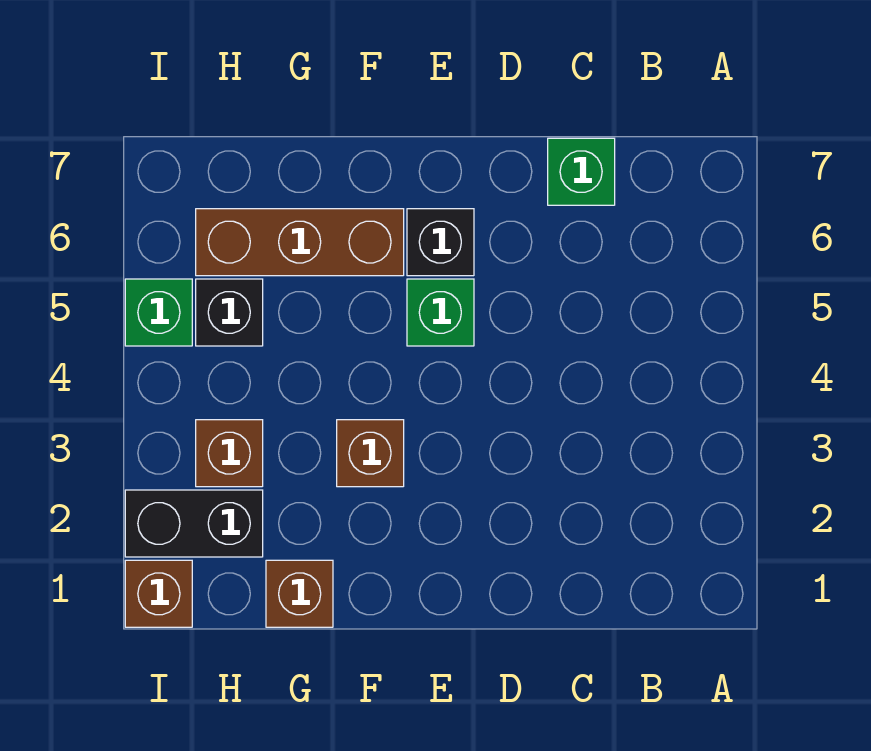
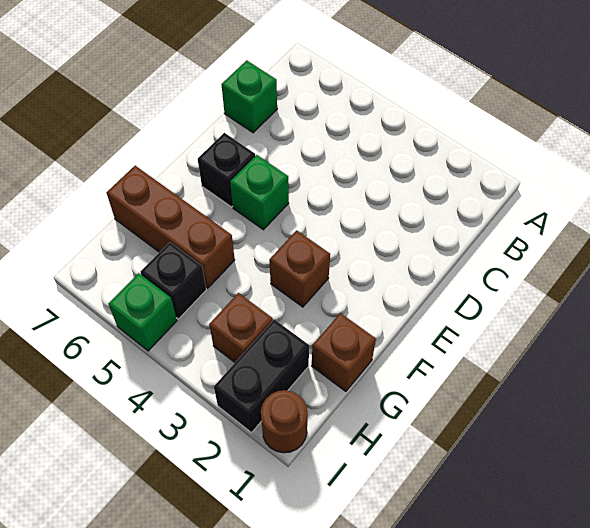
brown brick F6:H6 level 1 -> brown brick G5:G7 level 1
brown brick I1 level 1 -> brown round brick I1 level 1

